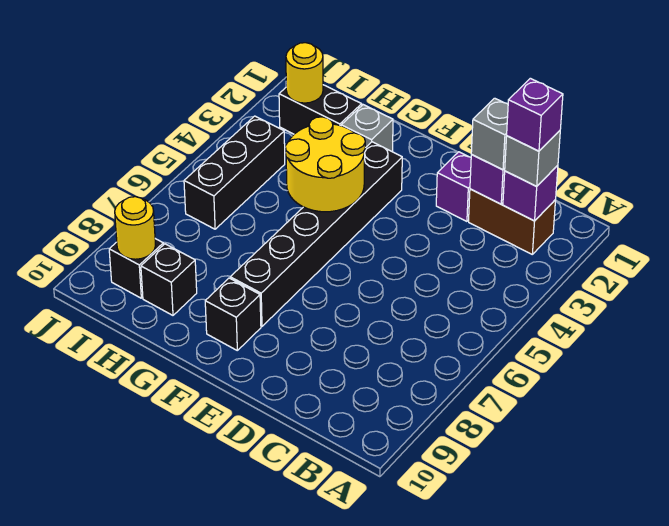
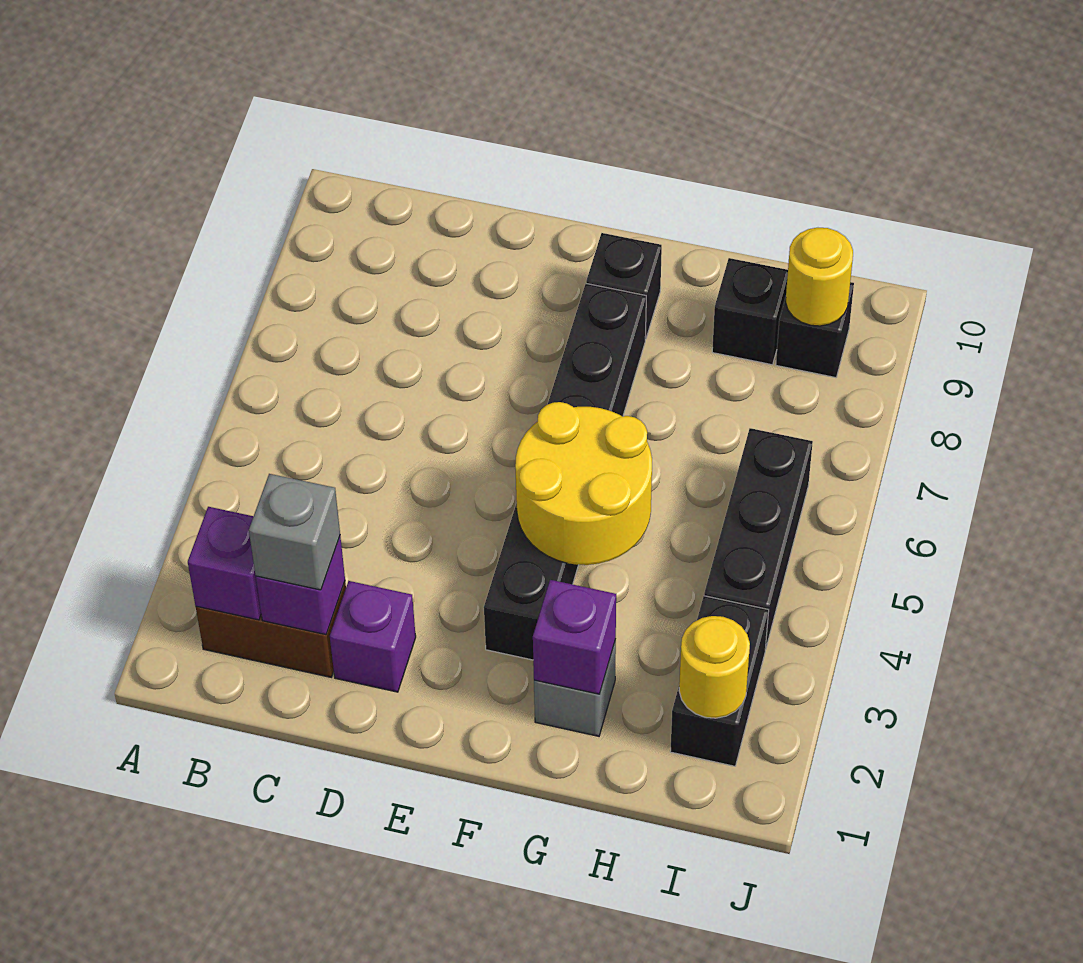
grey brick B2 level 3 -> none
purple brick B2 level 4 -> purple brick G2 level 2
black brick H2:I2 level 1 -> black brick I2:I3 level 1

